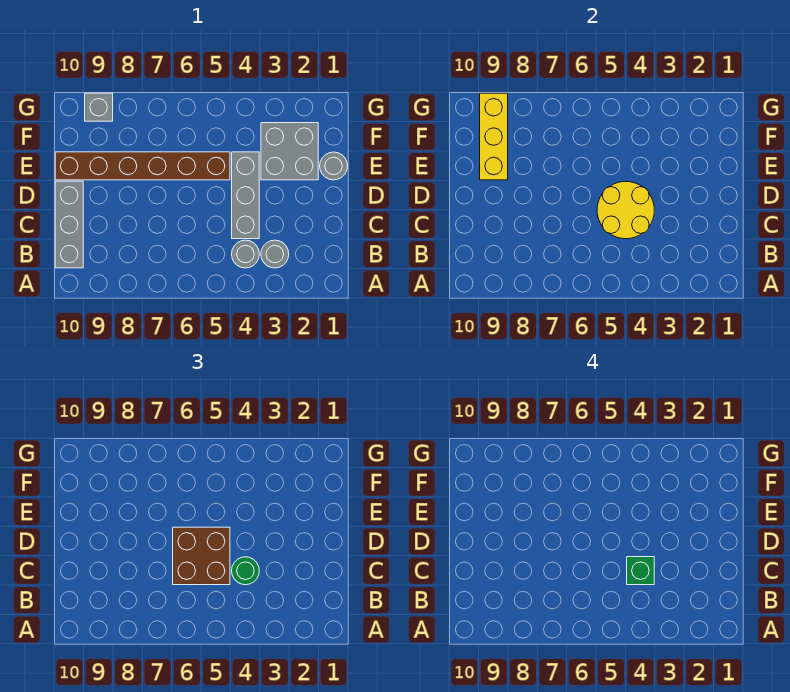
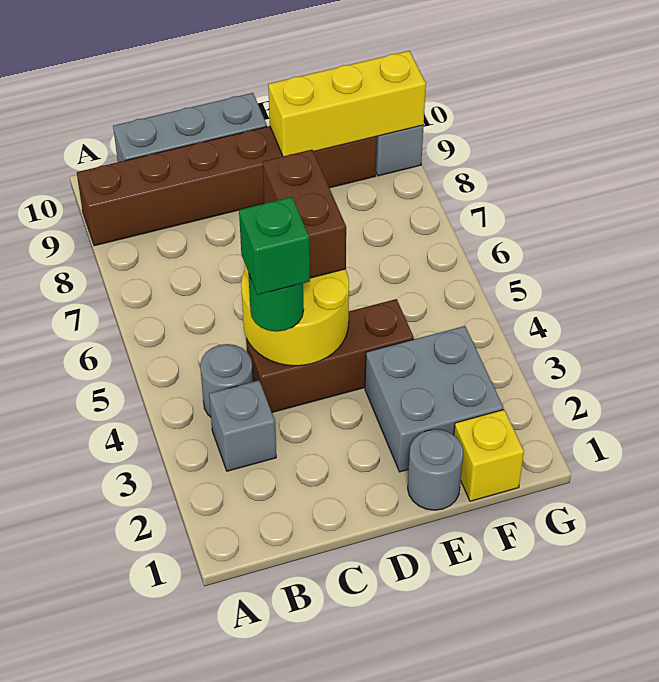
grey round brick B3 level 1 -> grey brick B3 level 1
grey brick C4:E4 level 1 -> brown brick C4:E4 level 1
brown brick C5:D6 level 3 -> brown brick D5:D6 level 3
brown brick E5:E10 level 1 -> brown brick A9:F9 level 1
none -> yellow brick F1 level 1

